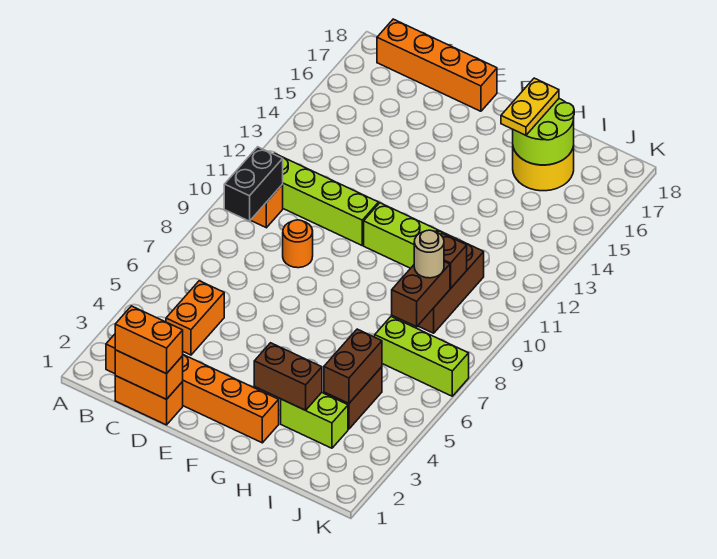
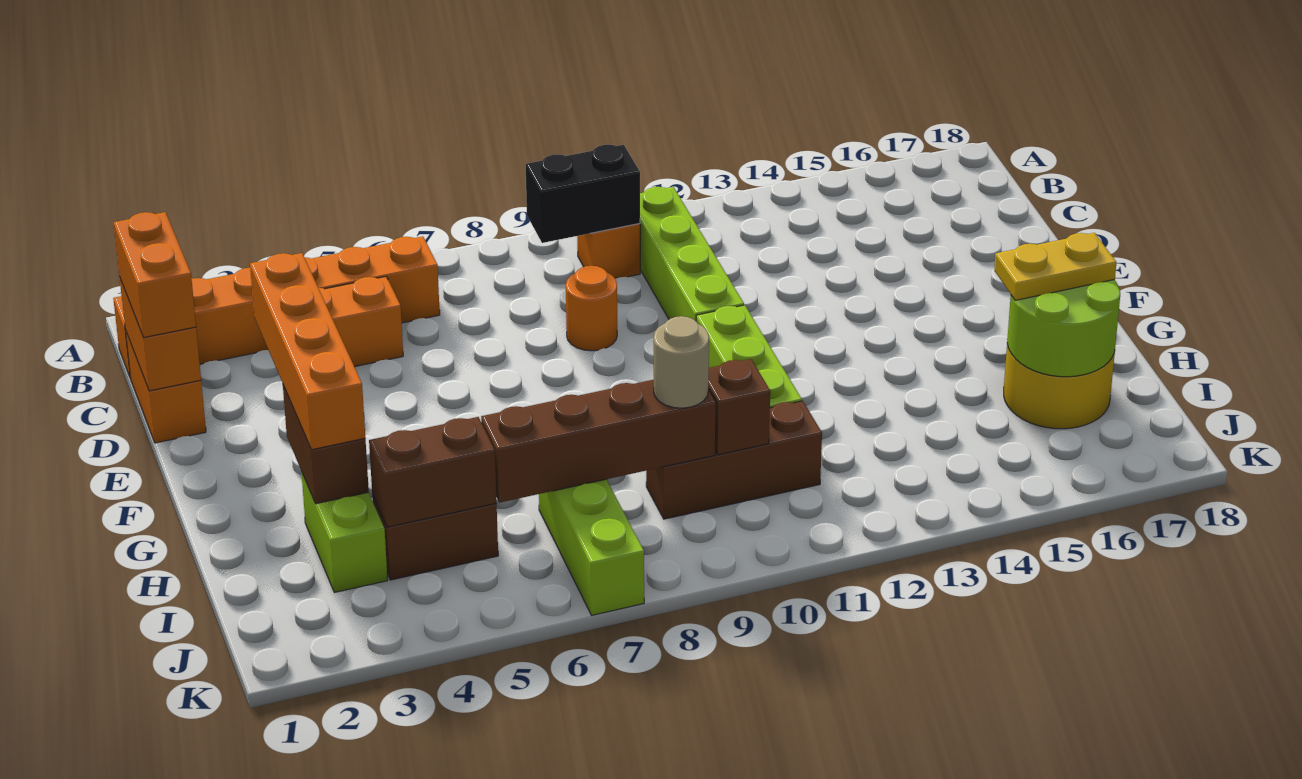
orange brick B2:G2 level 1 -> orange brick B1:B6 level 1
orange brick B18:E18 level 1 -> orange brick E3:H3 level 3
brown brick I8:I9 level 2 -> brown brick I6:I9 level 2

